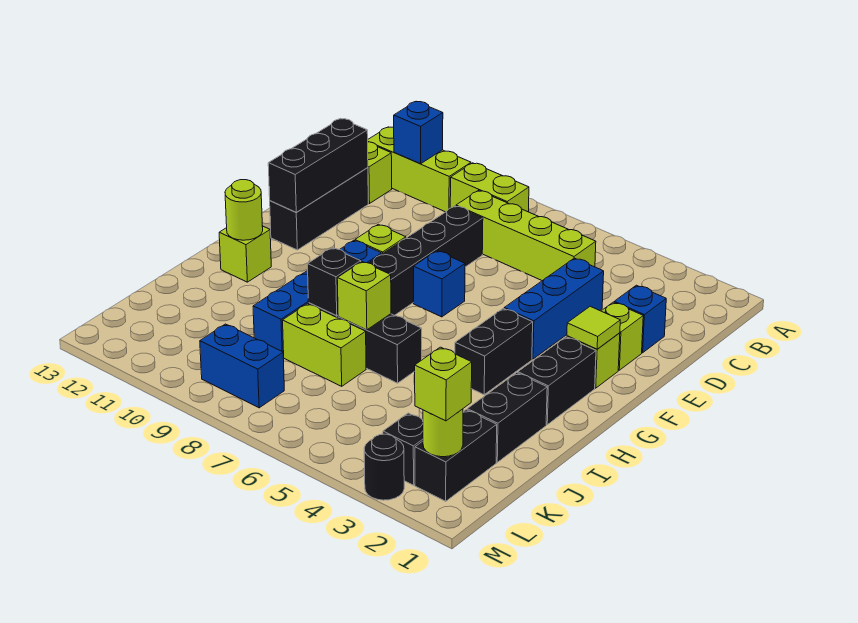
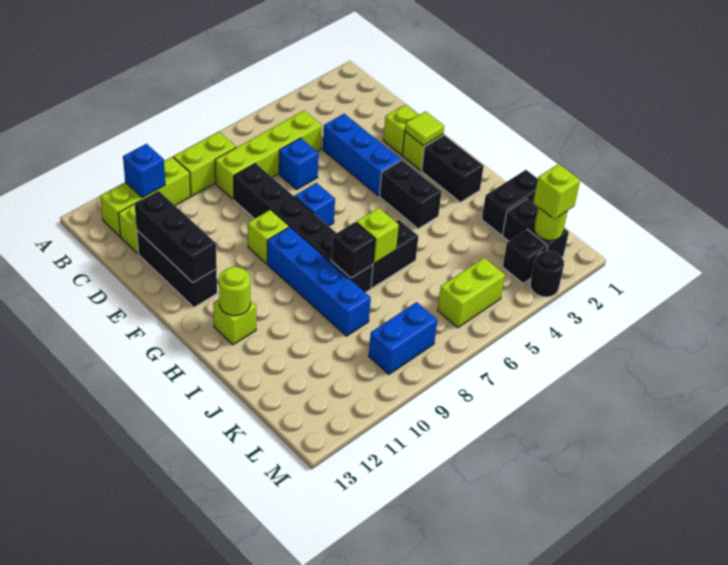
blue brick D2 level 1 -> blue brick D6 level 1
black brick I2:J2 level 1 -> black brick J1:J2 level 1
lime brick J7:J8 level 1 -> lime brick L5:L6 level 1

